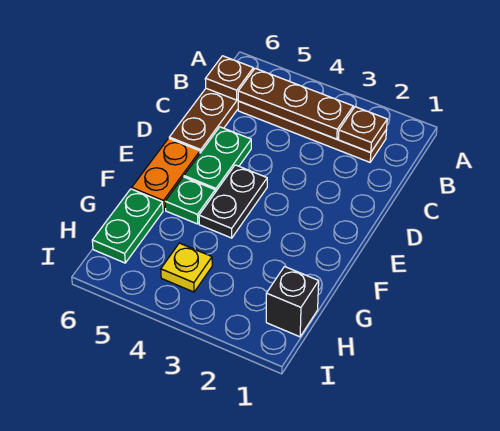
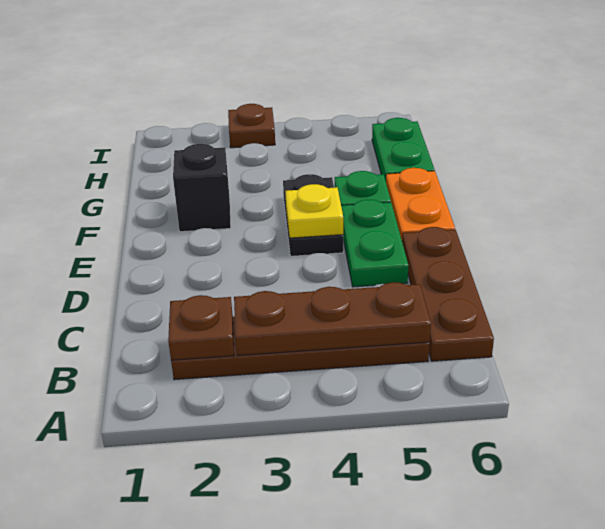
brown plate B6 level 2 -> brown plate I3 level 1
black brick H1 level 1 -> black brick F2 level 1
yellow plate H4 level 1 -> yellow plate E4 level 2

